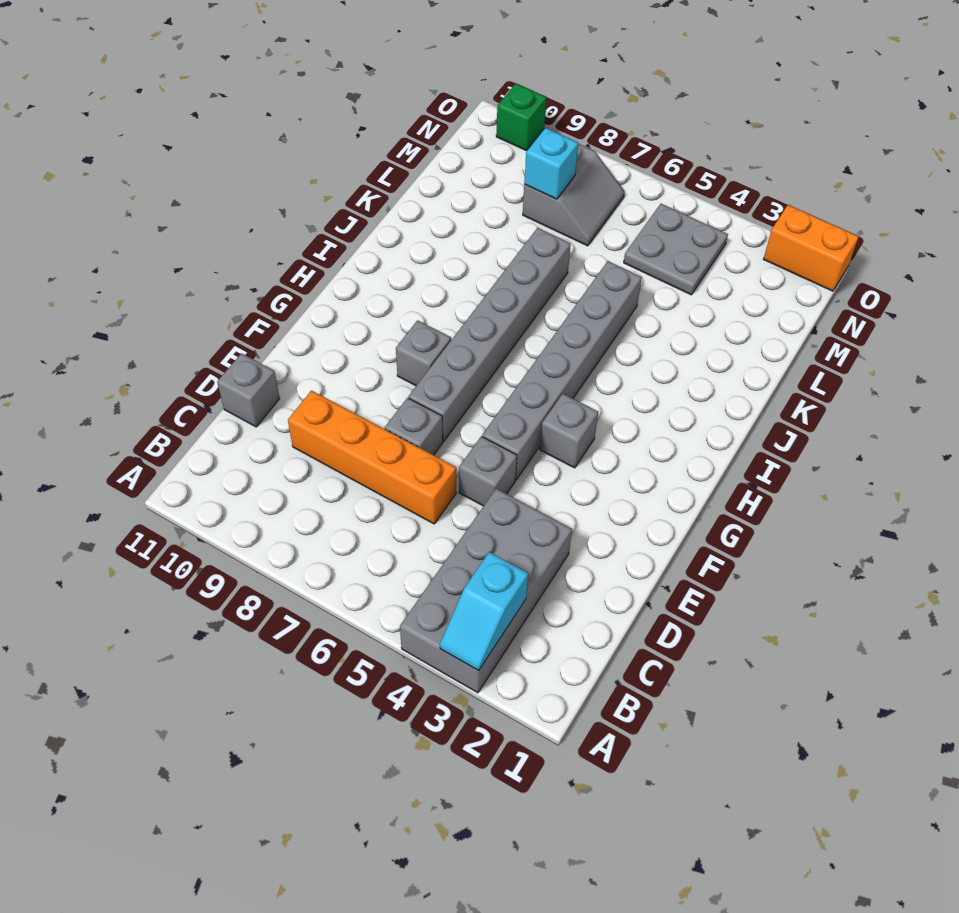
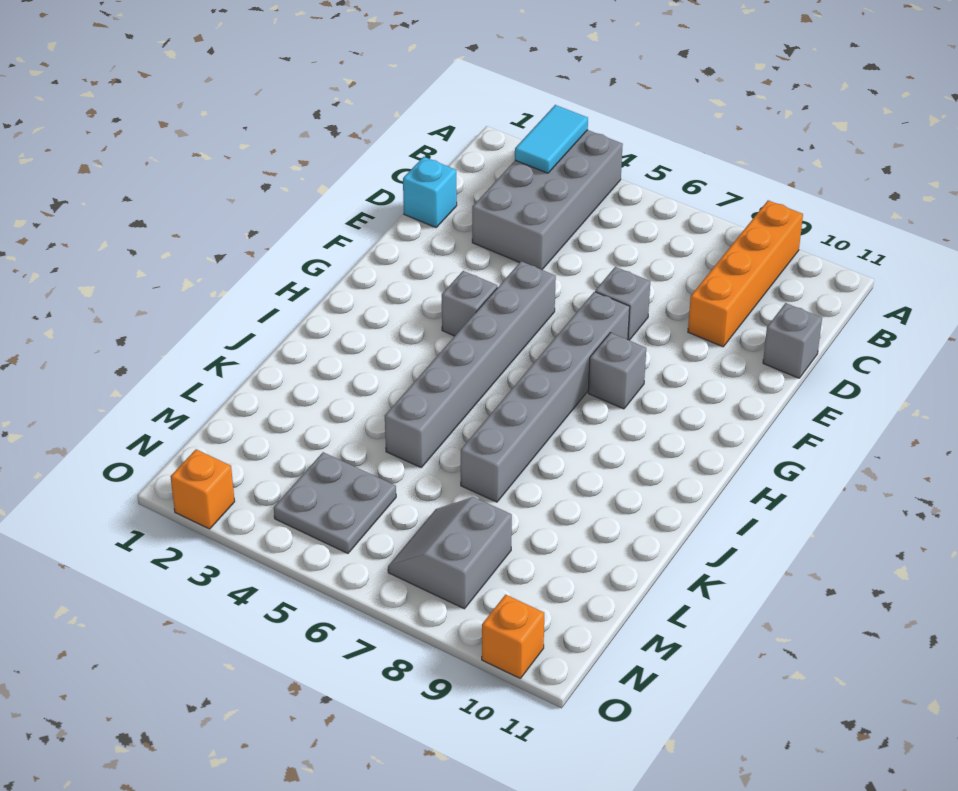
cyan slope A3:B3 level 2 top B -> cyan tile A3:B3 level 2
orange brick D6:D9 level 1 -> orange brick A9:D9 level 1
grey brick E5 level 1 -> none
cyan brick M8 level 2 -> cyan brick D1 level 1
orange brick O1:O2 level 1 -> orange brick O2 level 1
green brick O10 level 1 -> orange brick O10 level 1

